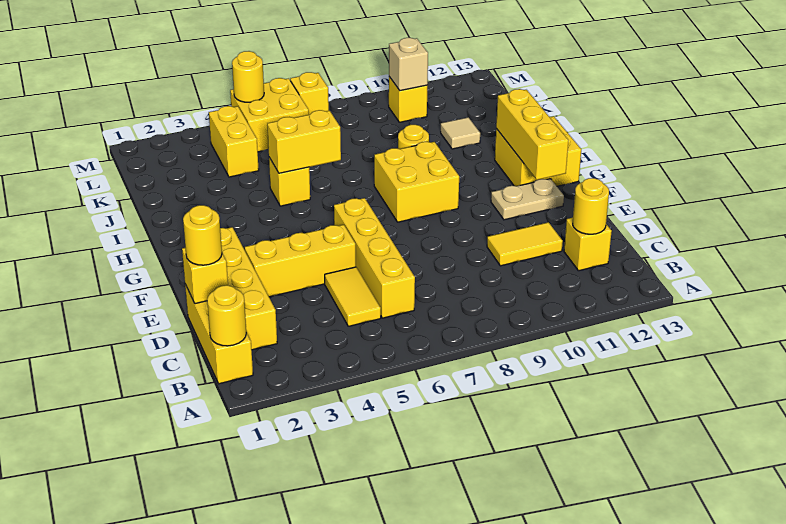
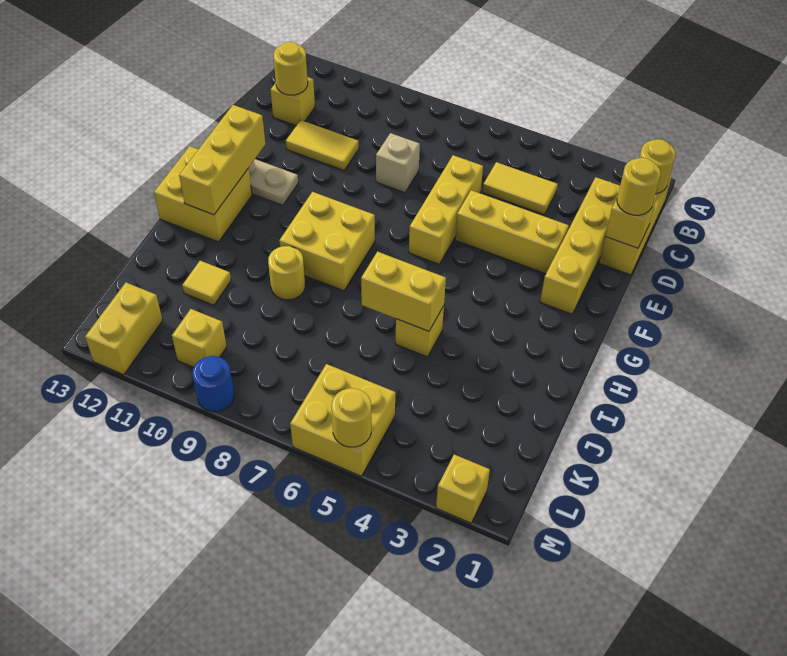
yellow tile C5:D5 level 1 -> yellow tile C4:C5 level 1
yellow brick C6:F6 level 1 -> yellow brick D6:F6 level 1
tan tile J11 level 1 -> yellow tile J11 level 1
yellow brick K4:L4 level 1 -> yellow brick L12:M12 level 1
tan brick L10 level 2 -> tan brick D8 level 1
yellow brick M7 level 1 -> yellow brick M2 level 1
none -> blue round brick M9 level 1

